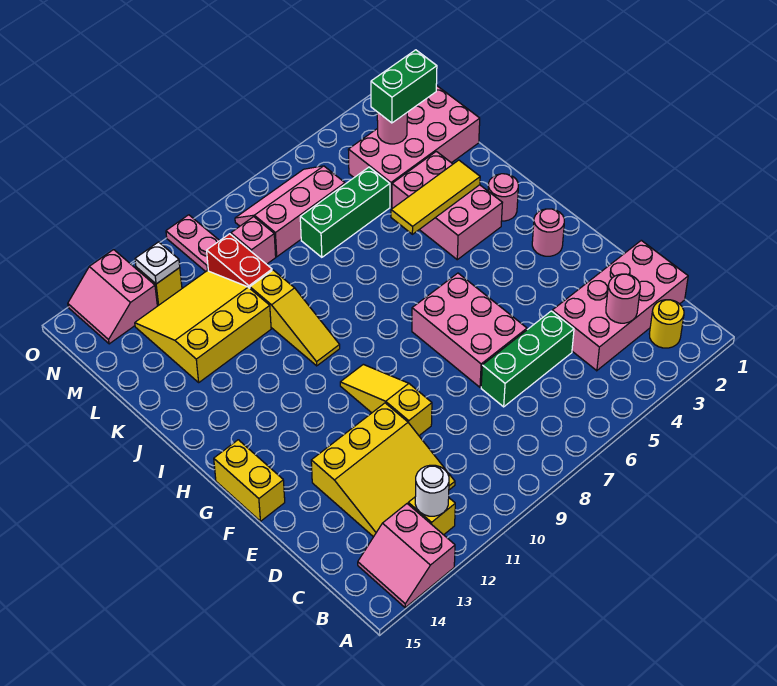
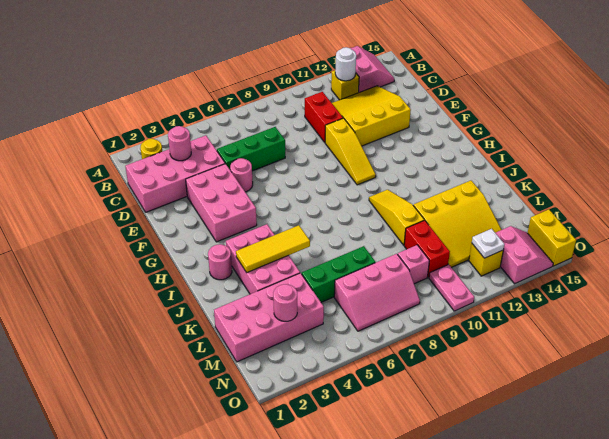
none -> red brick C10:D10 level 1
pink brick E6:G7 level 1 -> pink brick E3:G4 level 1
yellow brick F15:G15 level 1 -> yellow brick N15:O15 level 1
pink round brick G2 level 1 -> pink round brick E5 level 1
green brick M2:M3 level 3 -> none

